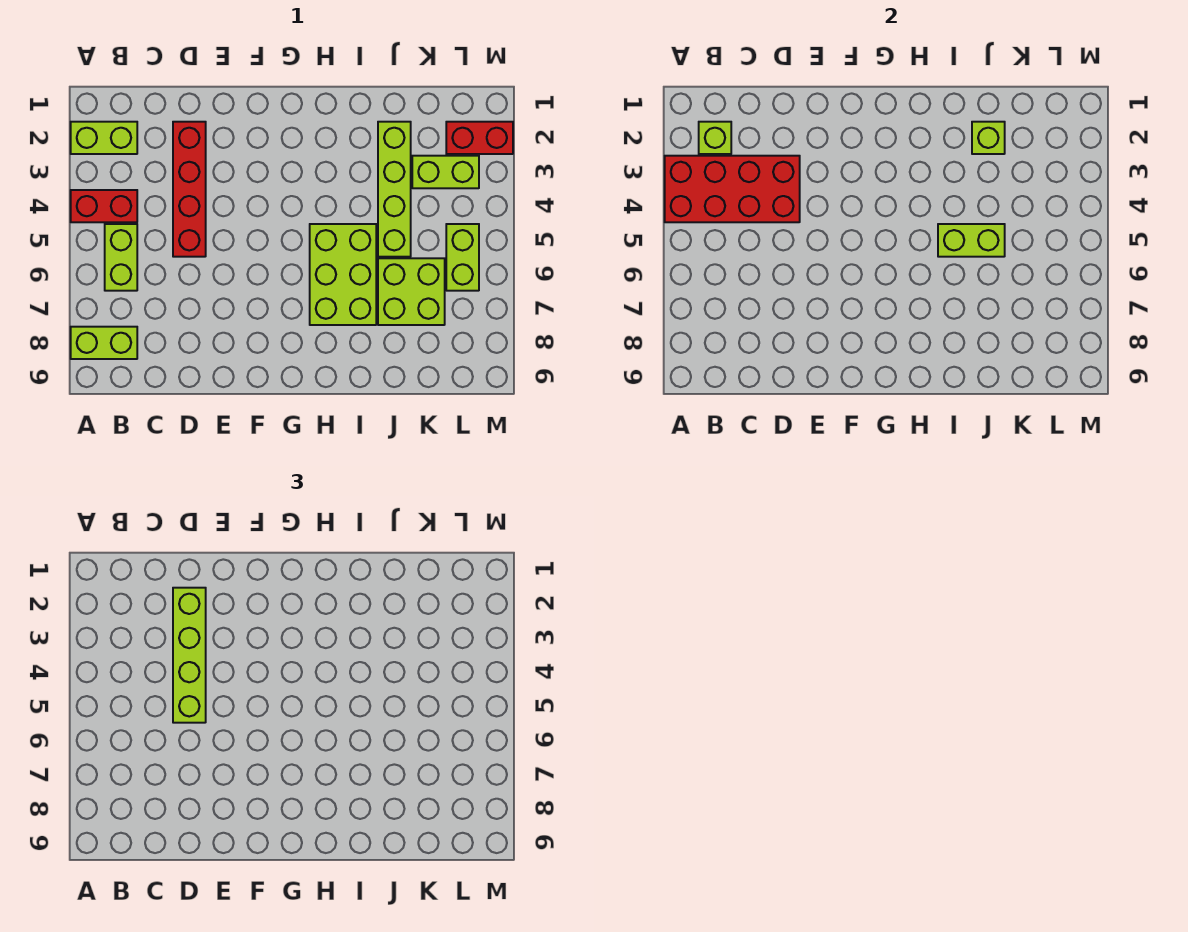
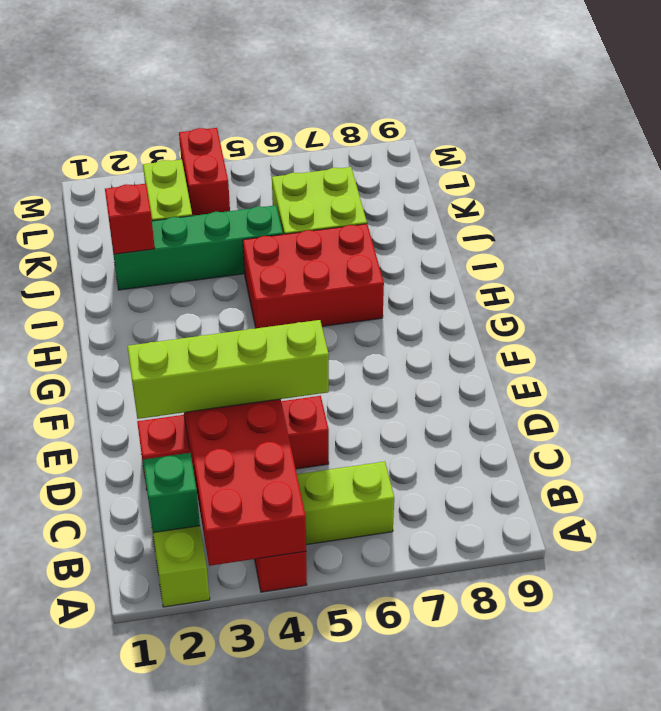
lime brick A8:B8 level 1 -> none
lime brick B2 level 2 -> green brick B2 level 2
lime brick H5:I7 level 1 -> red brick H5:I7 level 1
lime brick I5:J5 level 2 -> none
lime brick J2:J5 level 1 -> green brick J2:J5 level 1
lime brick J2 level 2 -> red brick J2 level 2
red brick L2:M2 level 1 -> red brick L4:M4 level 1
lime brick L5:L6 level 1 -> none

